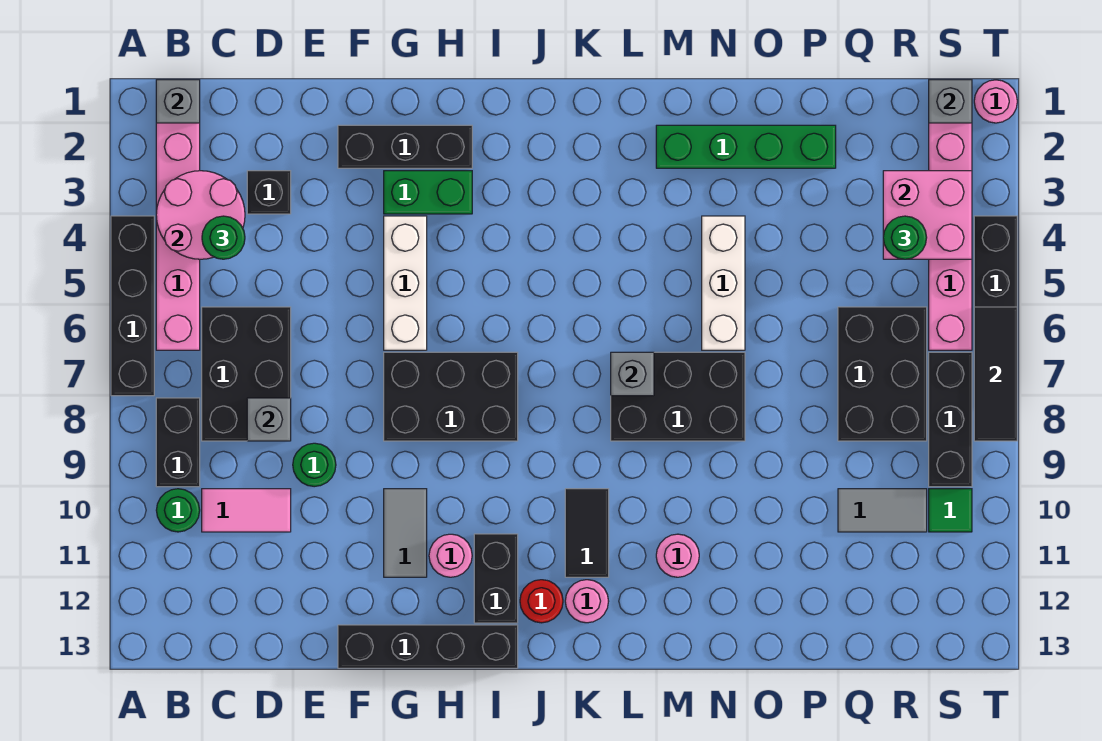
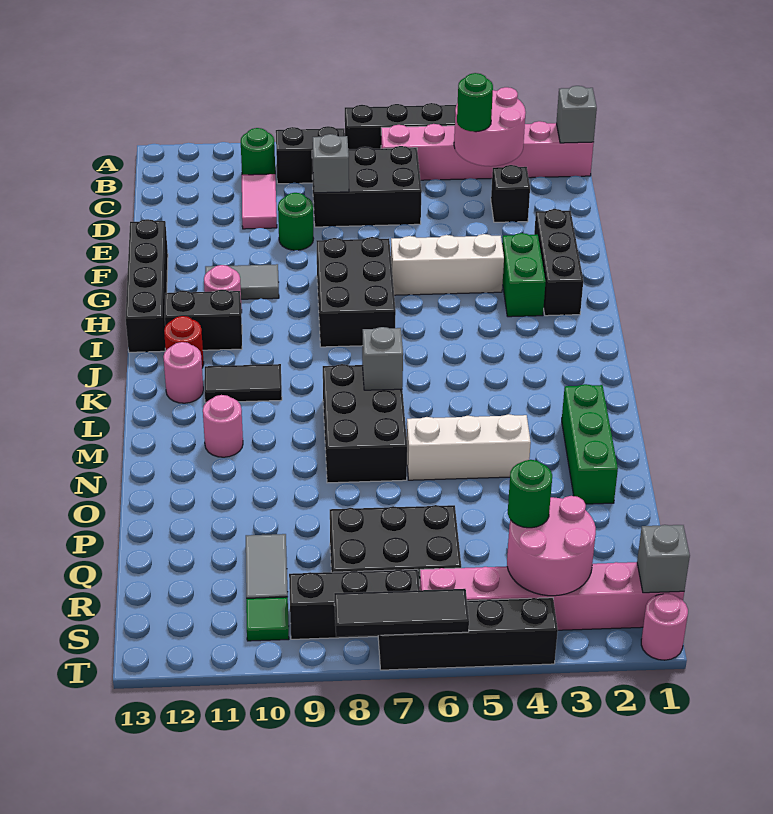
green brick M2:P2 level 1 -> green brick M2:O2 level 1
pink brick R3:S4 level 2 -> pink round brick R3:S4 level 2

